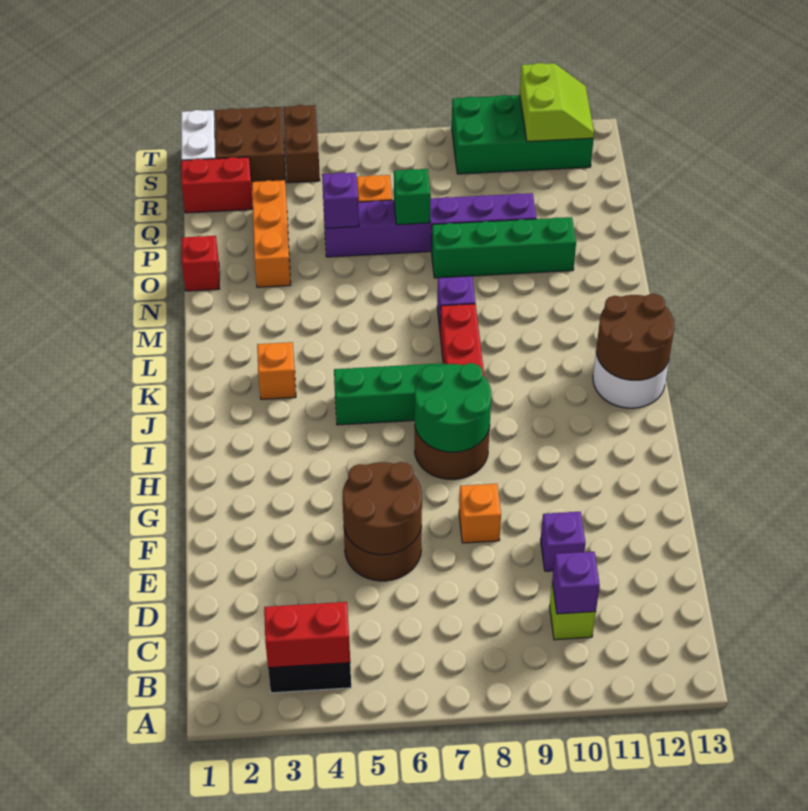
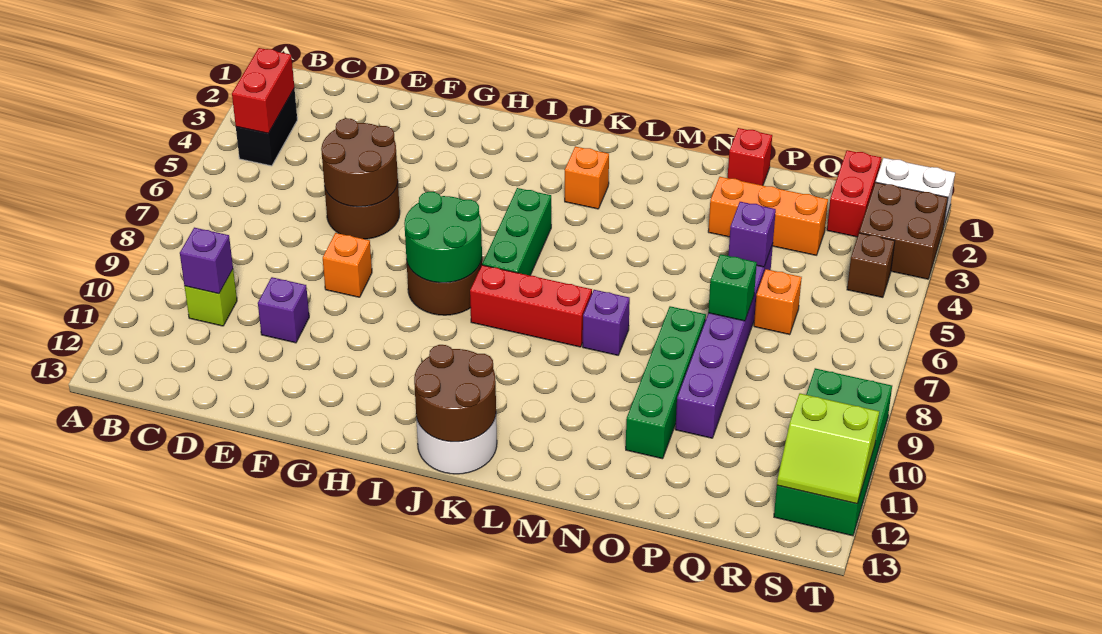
brown brick S4:T4 level 1 -> brown brick S4 level 1

